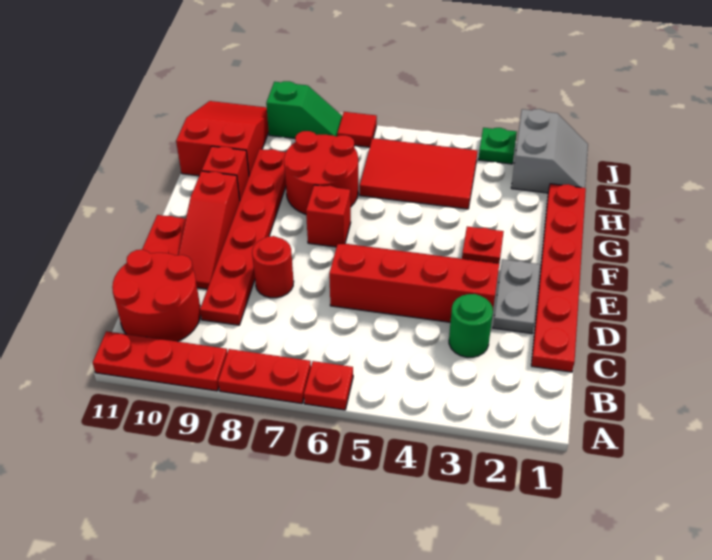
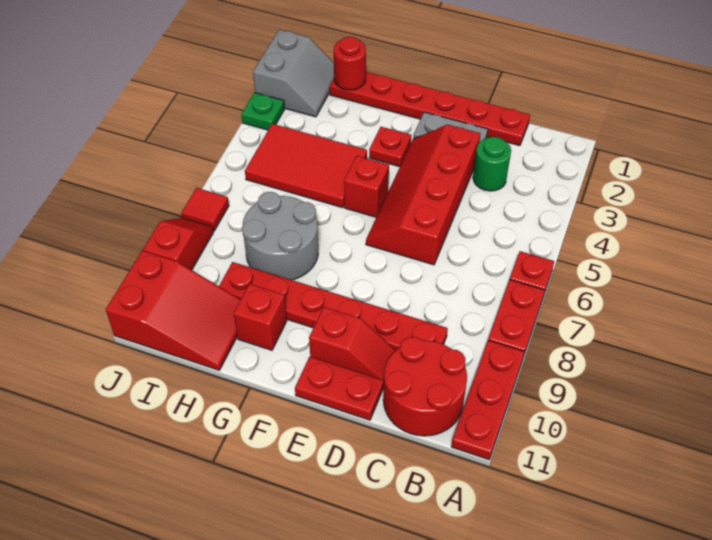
red round brick D8 level 1 -> red round brick H1 level 2
red slope D10:F10 level 1 top F -> red slope D10:E10 level 1 top E
red brick F7 level 1 -> red brick F5 level 1
red round brick G7:H8 level 1 -> grey round brick G7:H8 level 1
red tile H4:I6 level 1 -> red tile G4:I5 level 1
red slope H10:J11 level 1 top H -> red slope H10:J11 level 1 top J
grey slope I1:J2 level 1 top 2 -> grey slope I1:J2 level 1 top J
green slope J8:J9 level 1 top 9 -> red slope J8:J9 level 1 top 9

